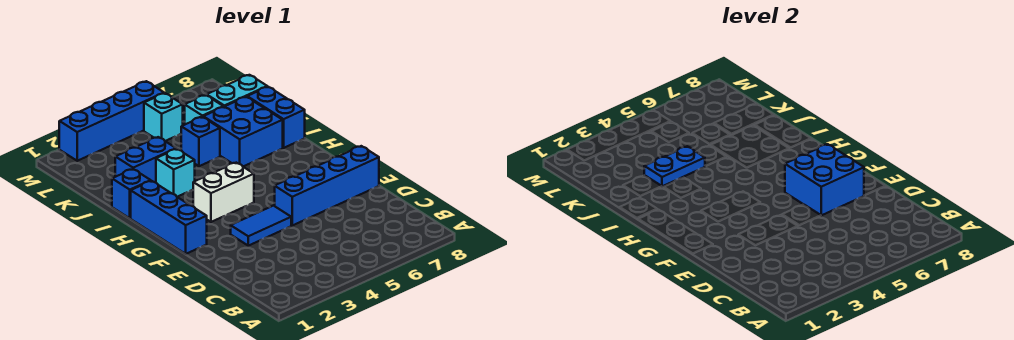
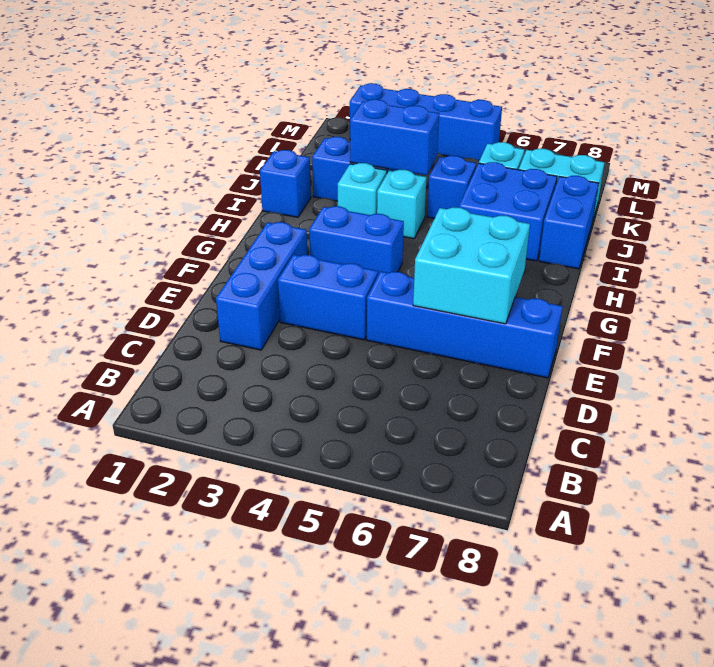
blue tile E3:E4 level 1 -> blue brick E3:E4 level 1
blue brick E6:F7 level 2 -> cyan brick E6:F7 level 2
blue brick F1:H1 level 1 -> blue brick D2:F2 level 1
white brick G3:G4 level 1 -> blue brick G3:G4 level 1
blue plate J3:J4 level 2 -> blue brick J3:J4 level 2
cyan brick L5 level 1 -> cyan brick I4 level 1

